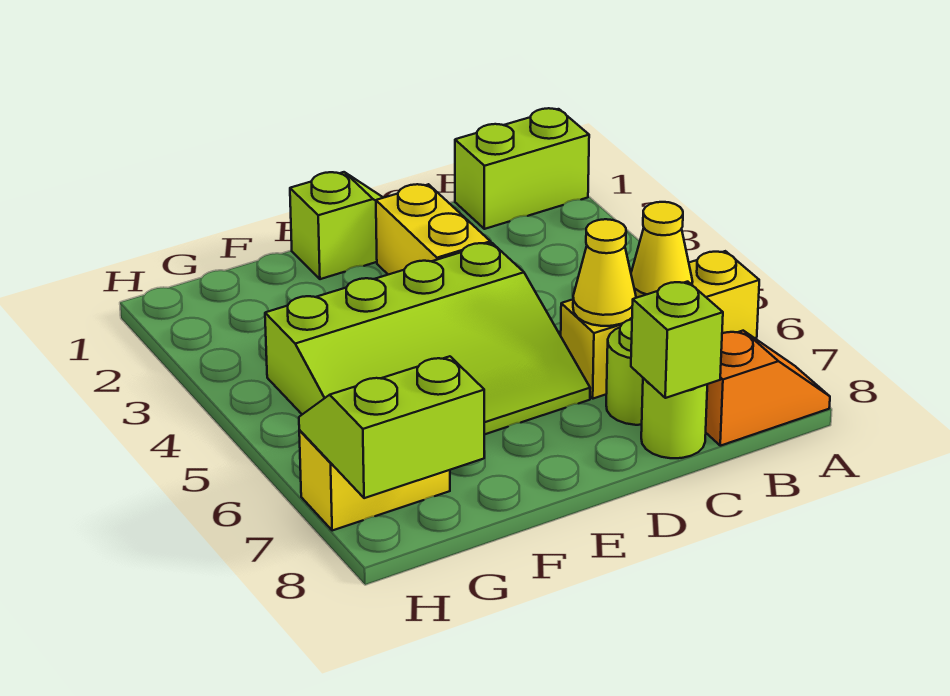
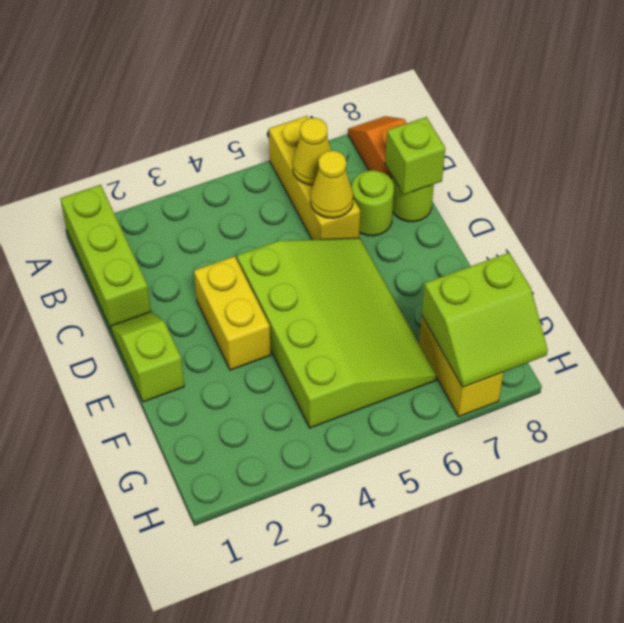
lime brick A1:B1 level 1 -> lime brick A1:C1 level 1
yellow brick D2:D3 level 1 -> yellow brick D3:E3 level 1
lime slope G7:H8 level 2 top 8 -> lime slope G7:H8 level 2 top G

